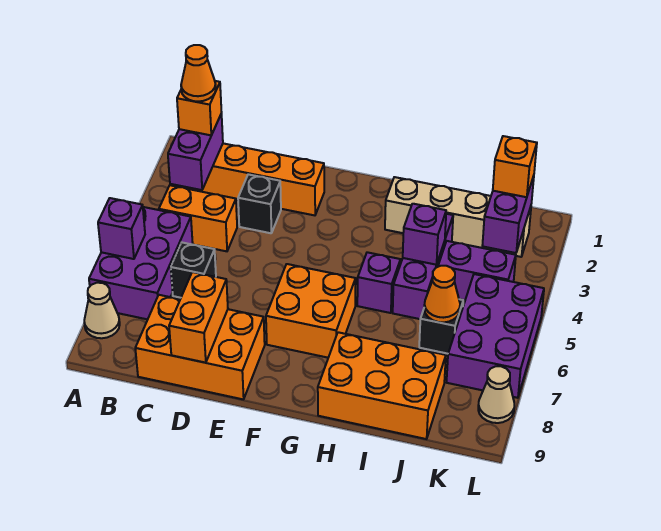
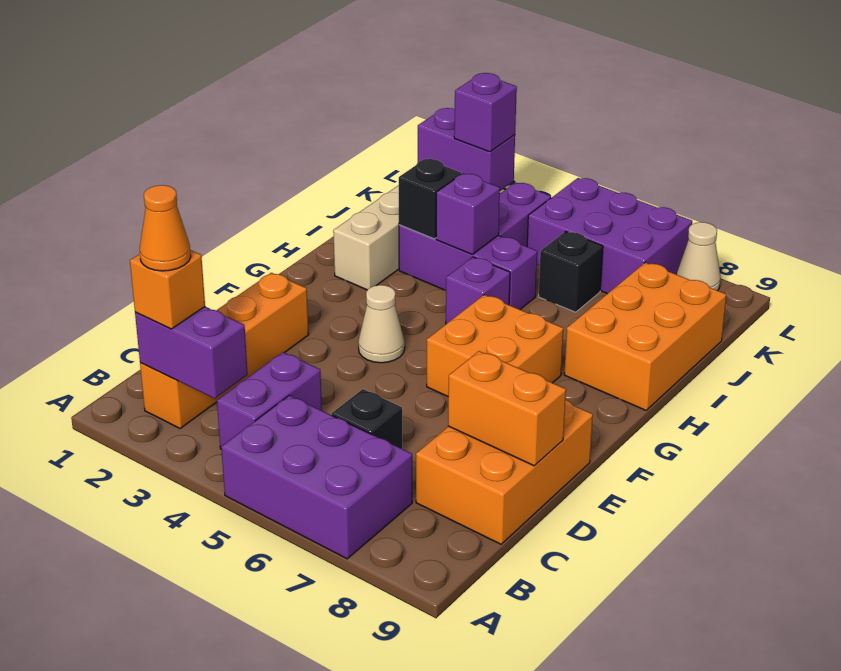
purple brick A6 level 2 -> purple brick K3 level 3
tan cone A8 level 1 -> tan cone F4 level 1
orange brick B4:C4 level 1 -> purple brick B4:C4 level 1
black brick D3 level 1 -> black brick I3 level 2
orange cone J6 level 2 -> none
orange brick K2 level 3 -> none

